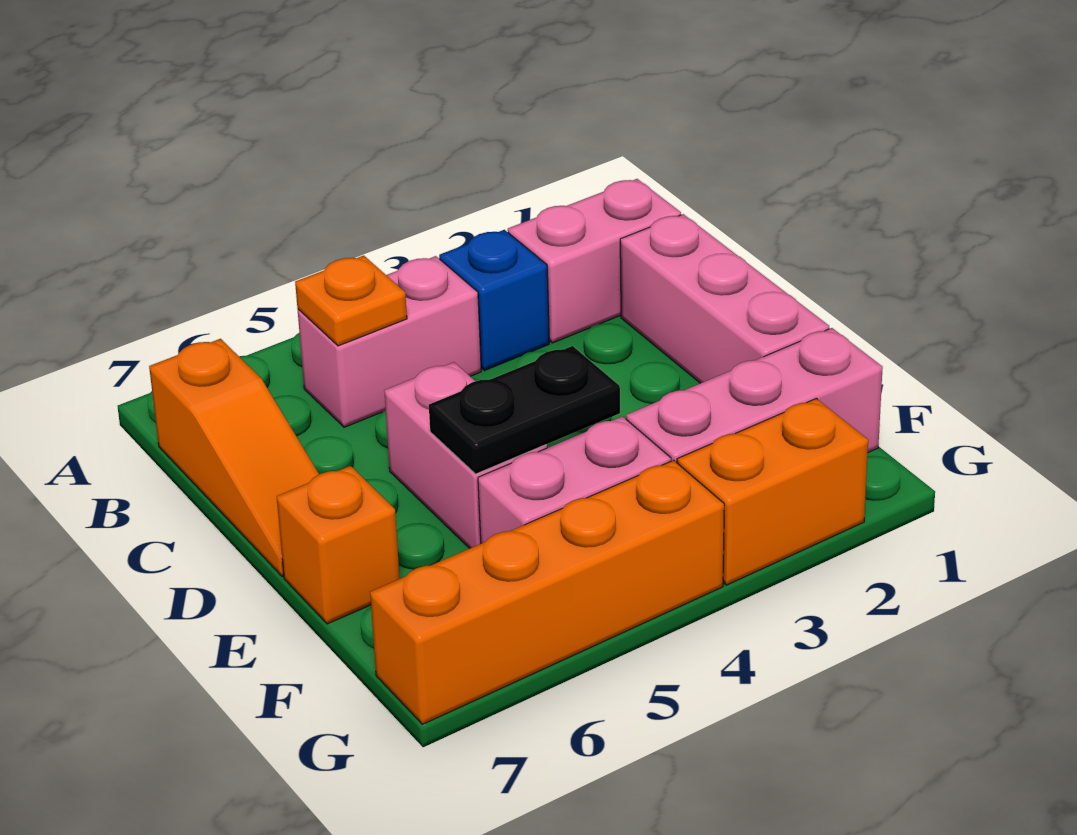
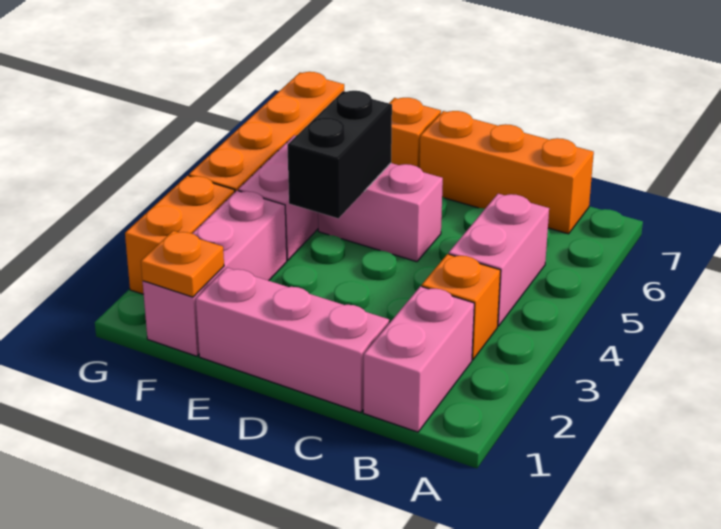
blue brick B3 level 1 -> orange brick B3 level 1
orange plate B5 level 2 -> orange plate F1 level 2
orange slope B7:D7 level 1 top B -> orange brick B7:D7 level 1
black plate E4:E5 level 2 -> black brick E4:E5 level 2

